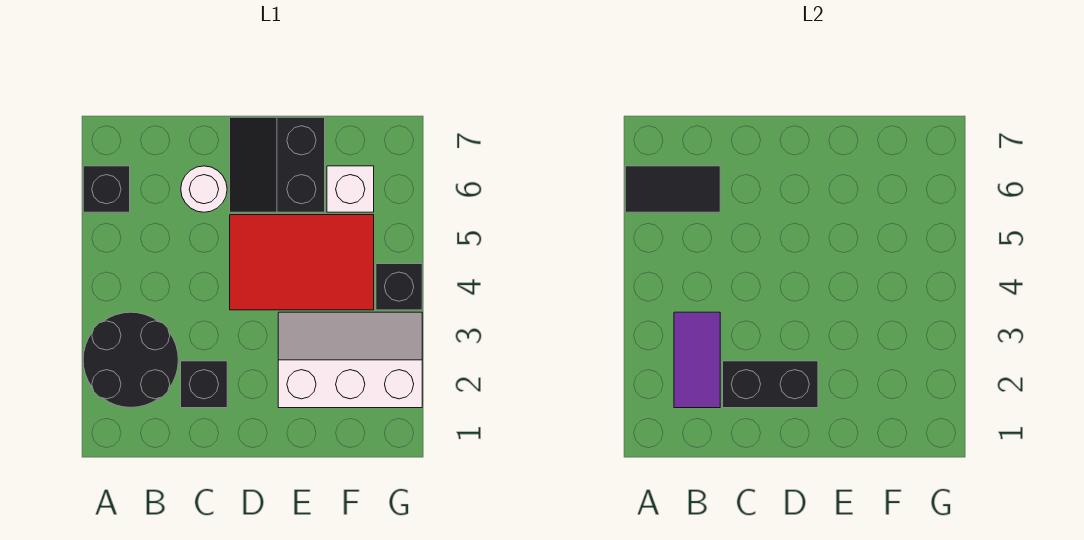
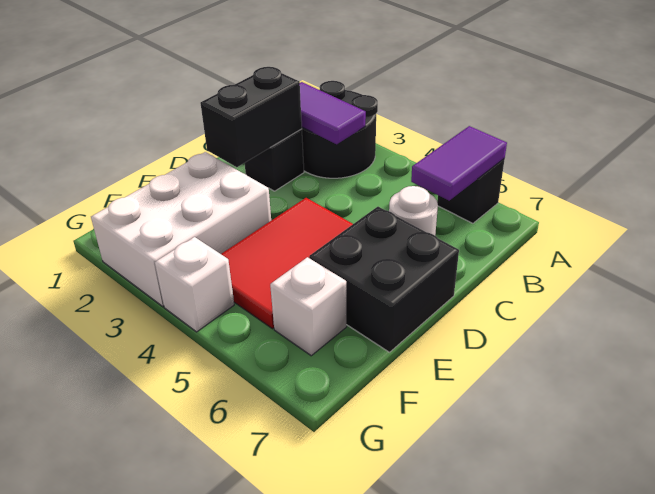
black tile A6:B6 level 2 -> purple tile A6:B6 level 2
black slope D6:E7 level 1 top E -> black brick D6:E7 level 1
white slope E2:G3 level 1 top 2 -> white brick E2:G3 level 1
black brick G4 level 1 -> white brick G4 level 1

